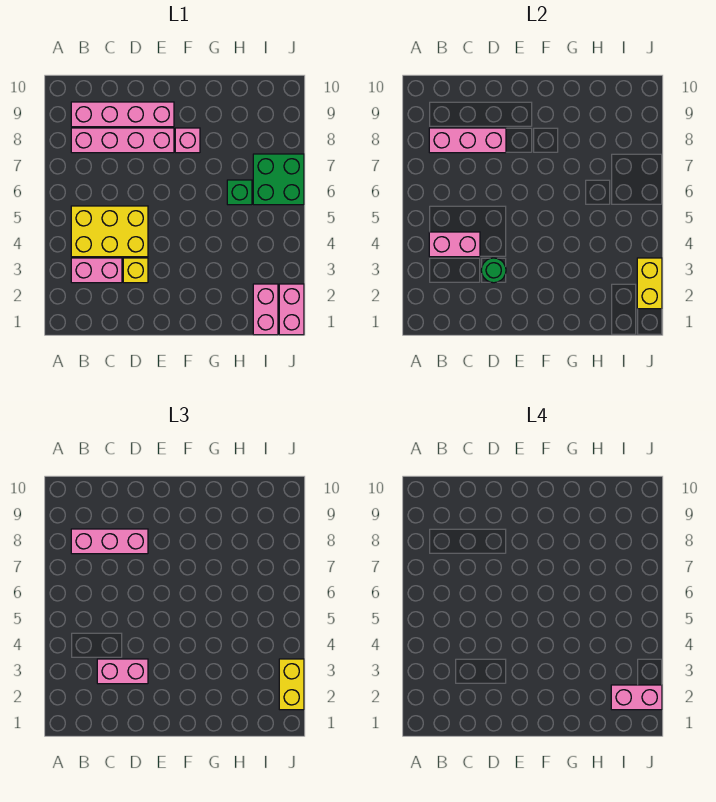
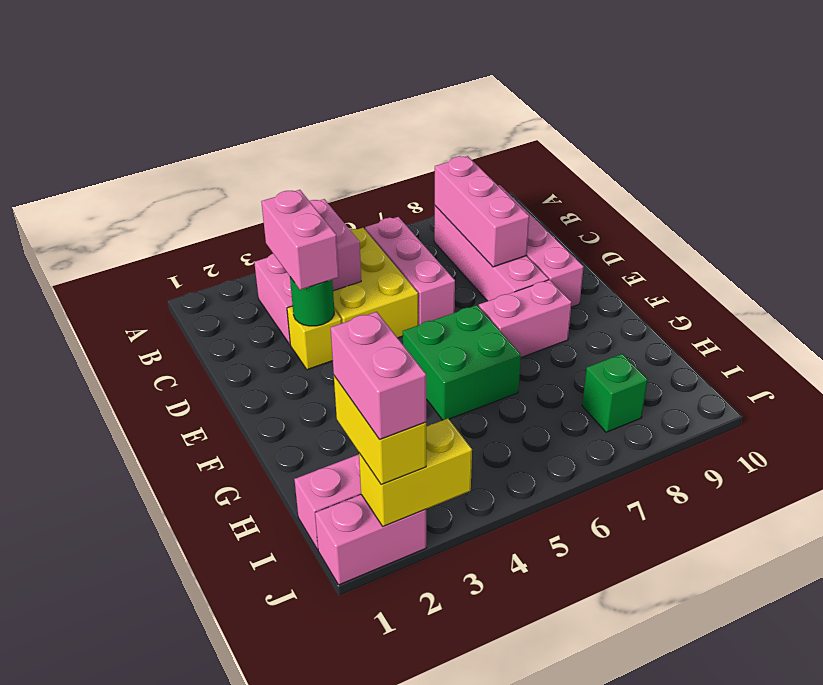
pink brick B8:D8 level 3 -> pink brick B6:D6 level 1
pink brick F8 level 1 -> pink brick F7:F8 level 1
green brick H6 level 1 -> green brick I8 level 1
green brick I6:J7 level 1 -> green brick F5:G6 level 1
yellow brick J2:J3 level 3 -> yellow brick I2:J2 level 3

